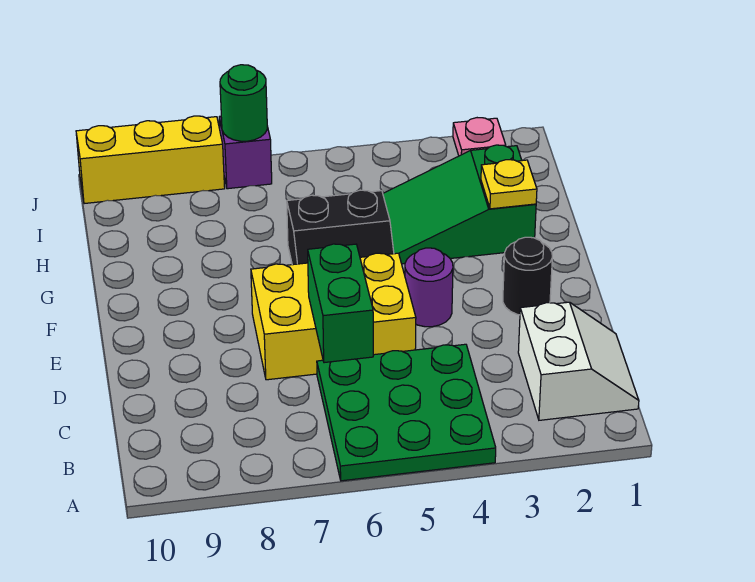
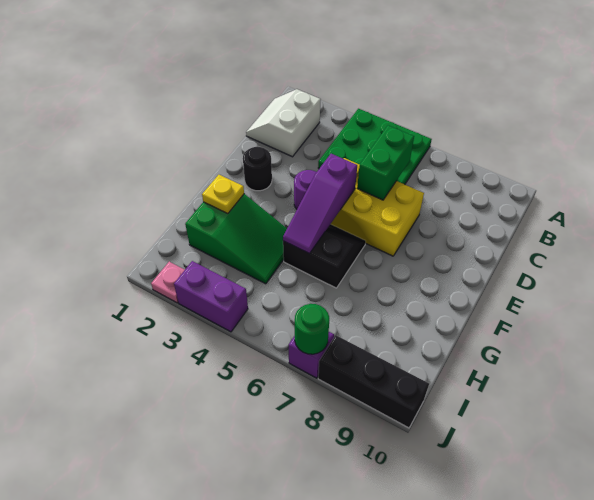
none -> purple slope E5:G5 level 2 top E
none -> purple brick J3:J4 level 1
yellow brick J8:J10 level 1 -> black brick J8:J10 level 1

